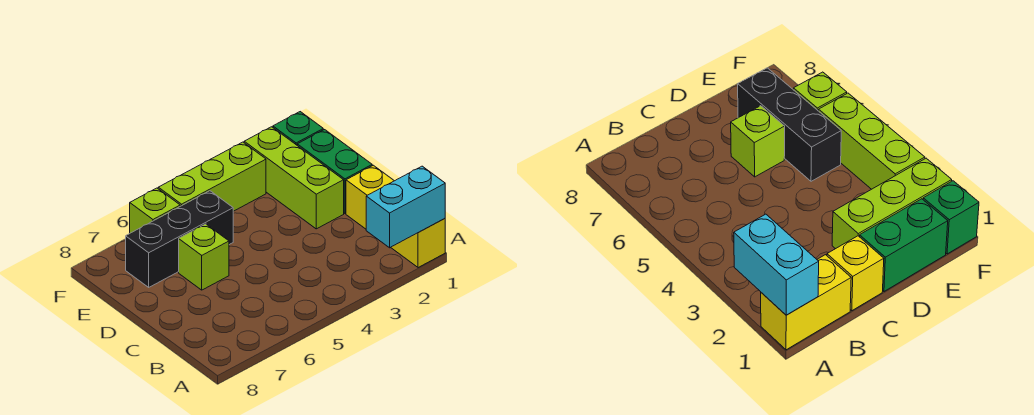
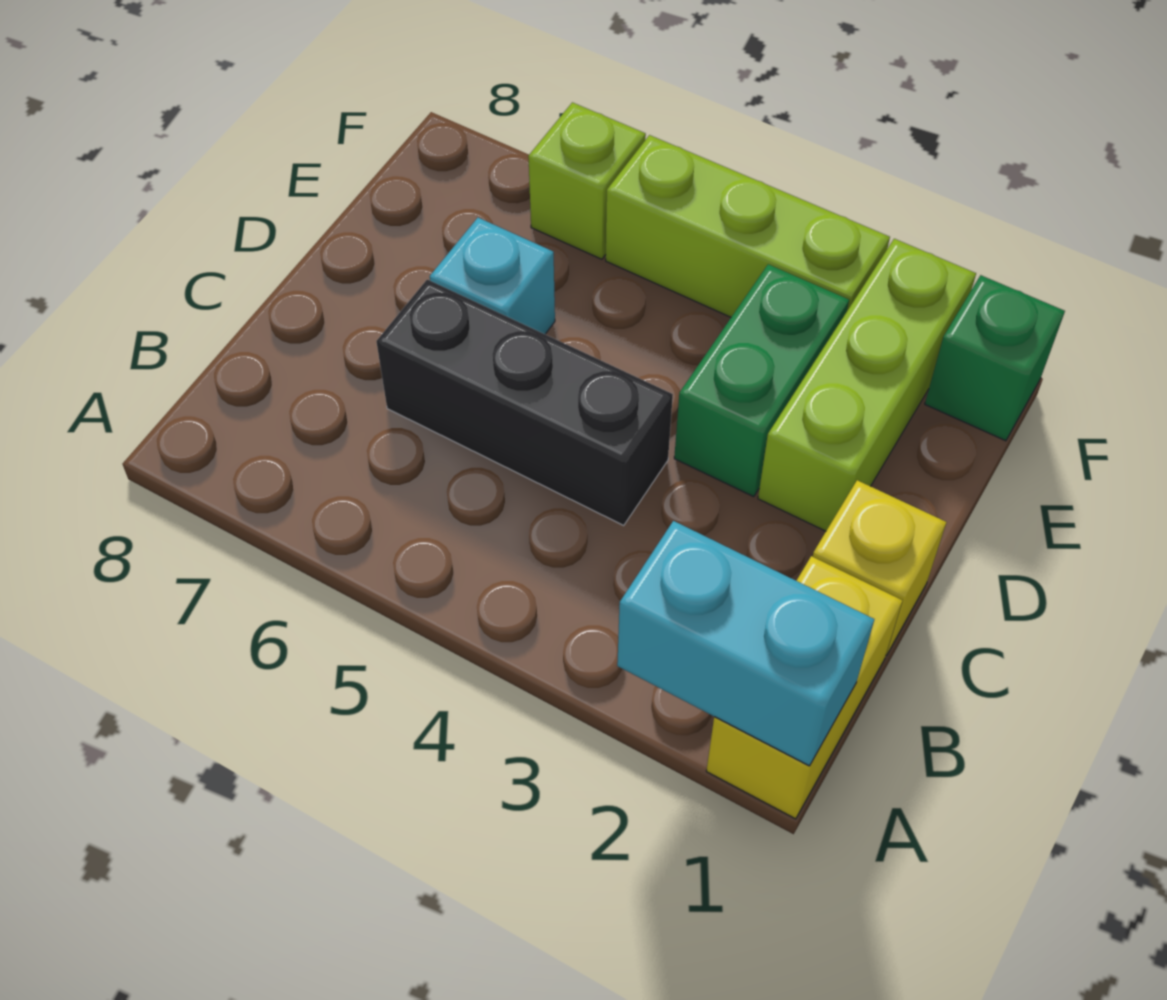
green brick D1:E1 level 1 -> green brick D3:E3 level 1
lime brick D6 level 1 -> cyan brick D6 level 1
black brick E5:E7 level 1 -> black brick C4:C6 level 1

